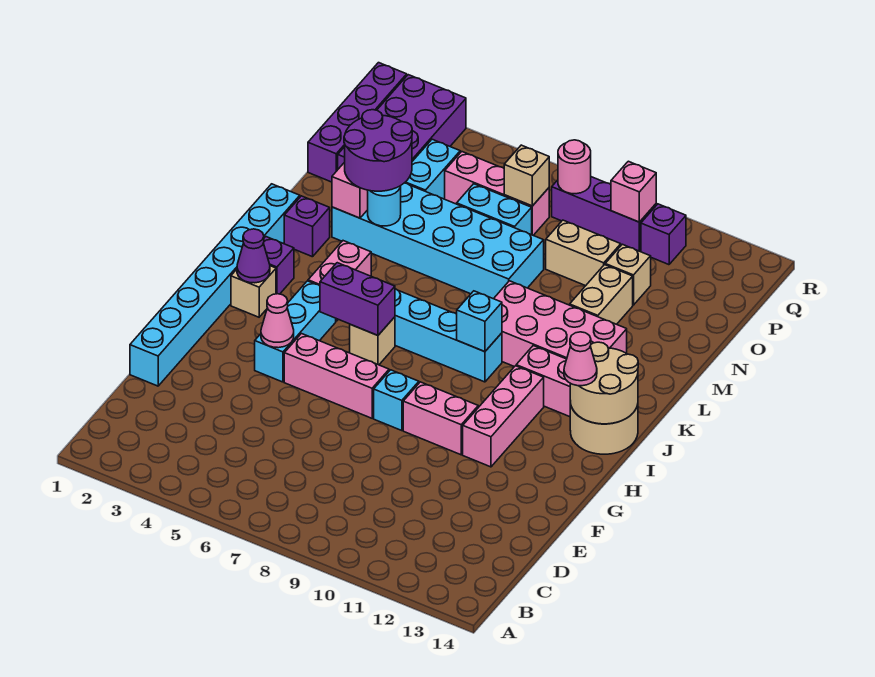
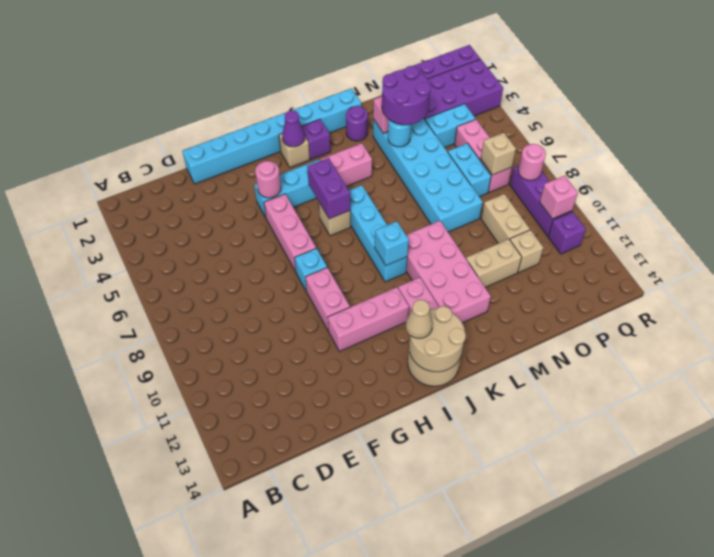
pink cone G4 level 2 -> pink round brick G4 level 2
pink cone I13 level 3 -> tan cone I13 level 3
purple brick L2 level 1 -> purple round brick L2 level 1

